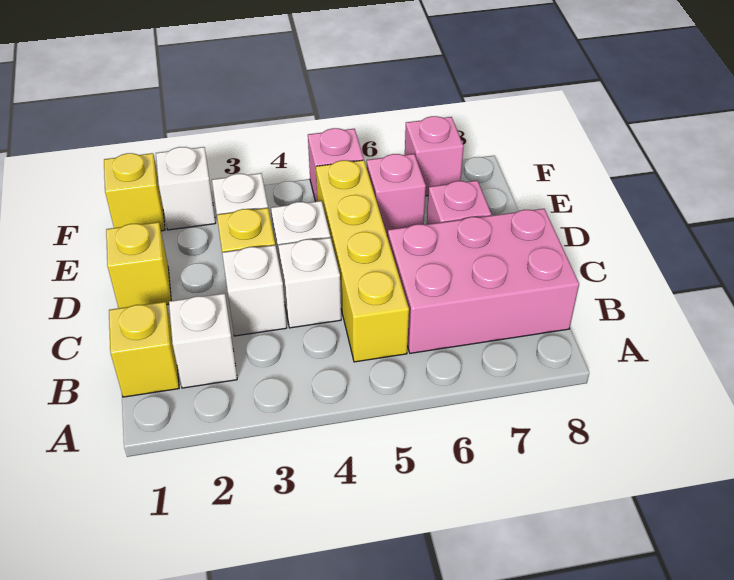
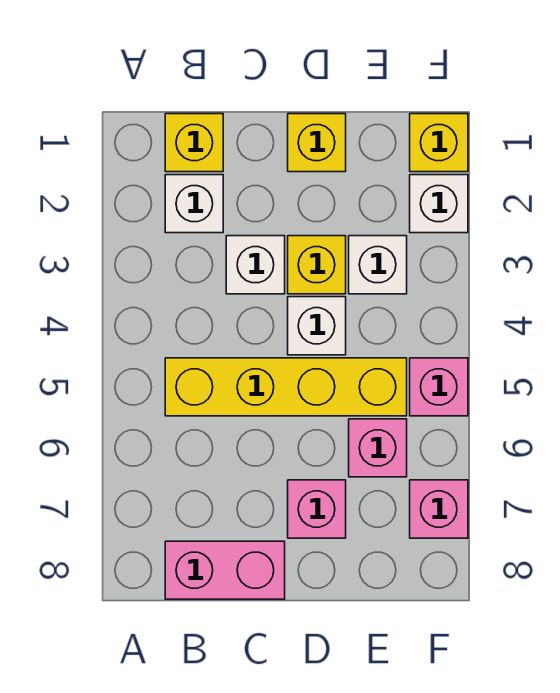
pink brick B6:C8 level 1 -> pink brick B8:C8 level 1
white brick C4 level 1 -> none

